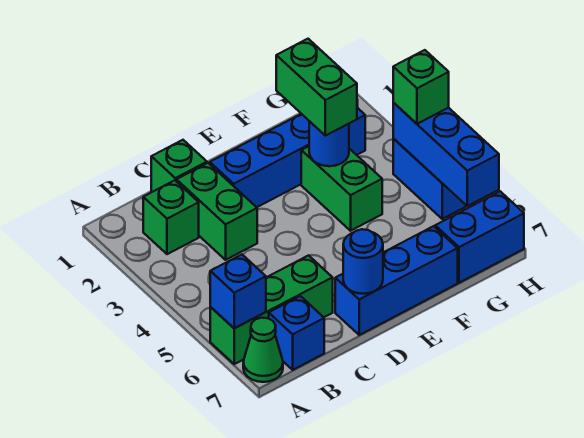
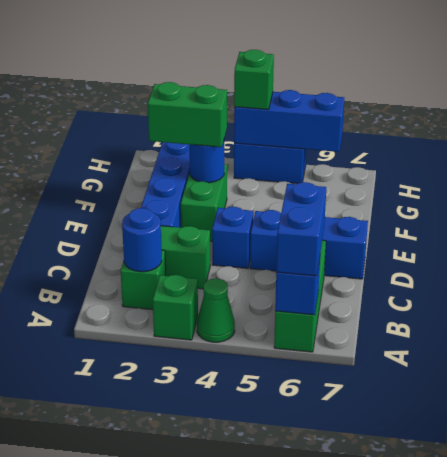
green cone A7 level 1 -> green cone A4 level 1
blue brick B7 level 1 -> blue brick D4 level 1
green brick C1 level 1 -> green brick A3 level 1
blue brick D7:F7 level 1 -> blue brick D5:D7 level 1
blue round brick D7 level 2 -> blue round brick B2 level 2
green brick F3:F4 level 1 -> green brick E3:F3 level 1
blue brick G7:H7 level 1 -> blue brick A6:B6 level 3

